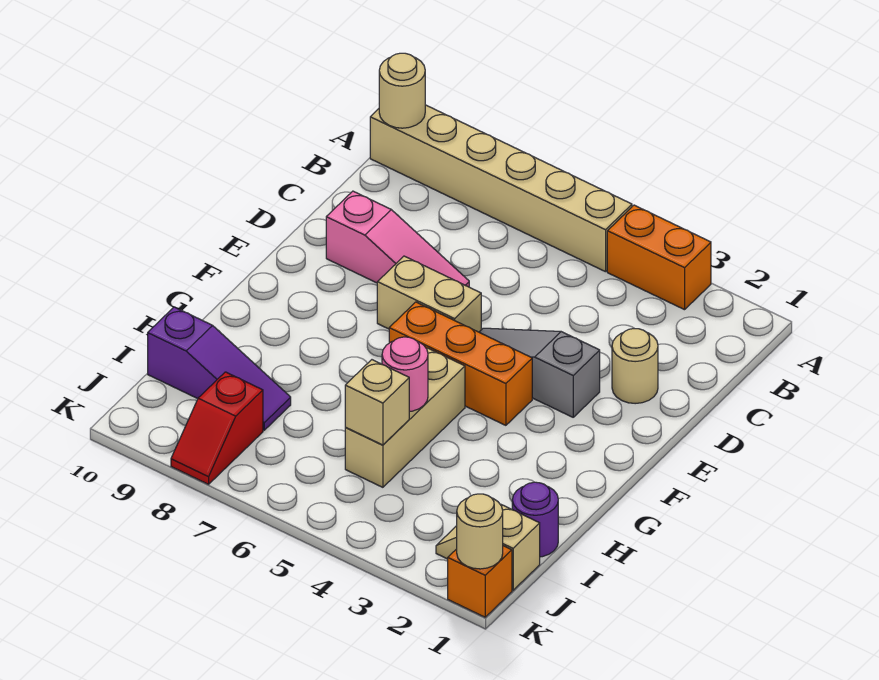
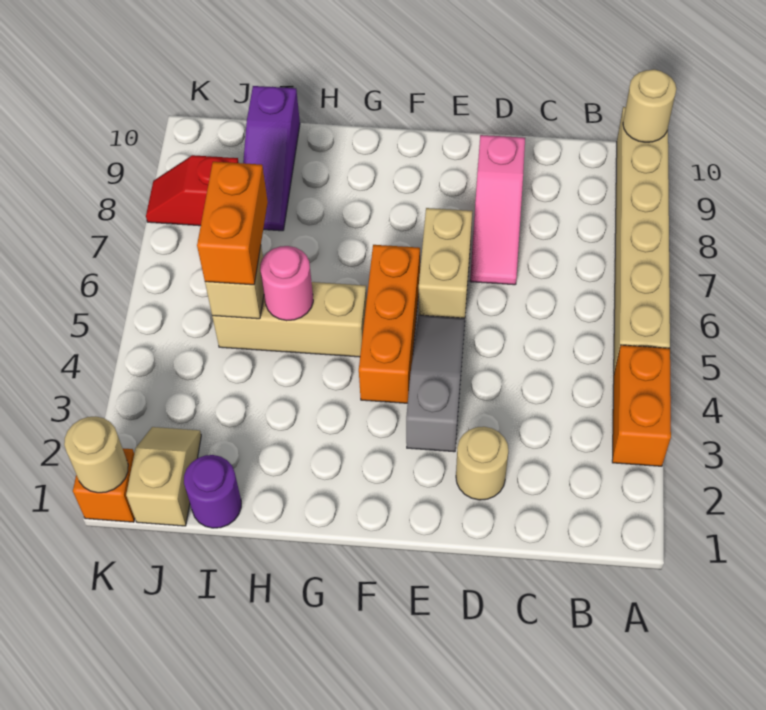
none -> orange brick I5:I6 level 3

